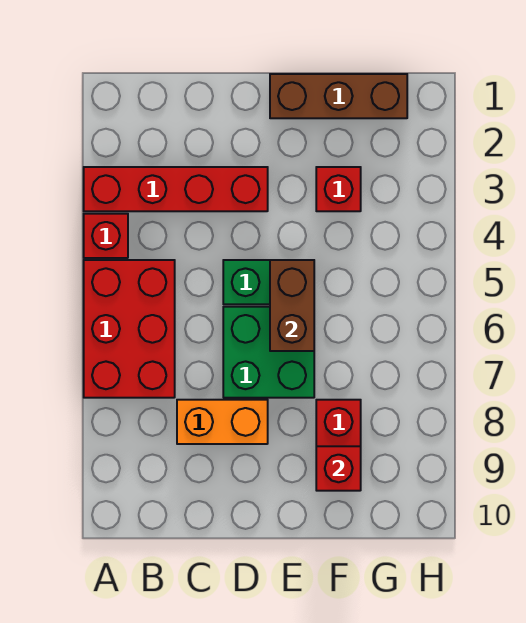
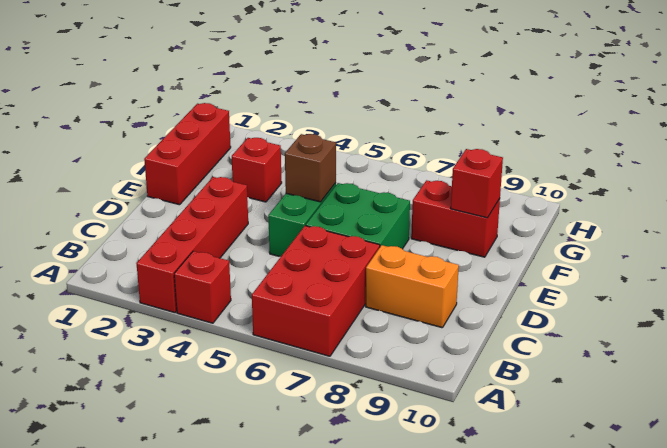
red brick A5:B7 level 1 -> red brick A6:C7 level 1
orange brick C8:D8 level 1 -> orange brick C8:C9 level 1
brown brick E1:G1 level 1 -> red brick E1:G1 level 1
brown brick E5:E6 level 2 -> brown brick E5 level 2

